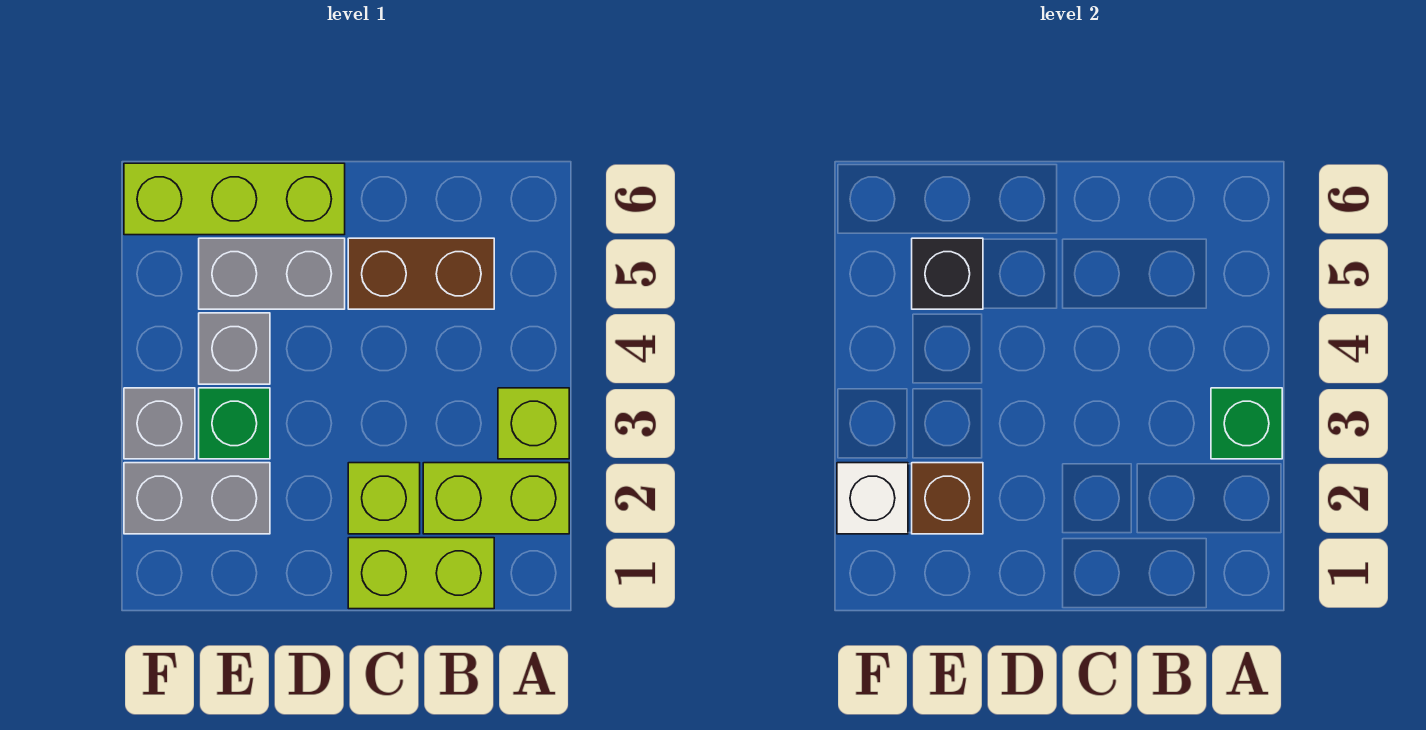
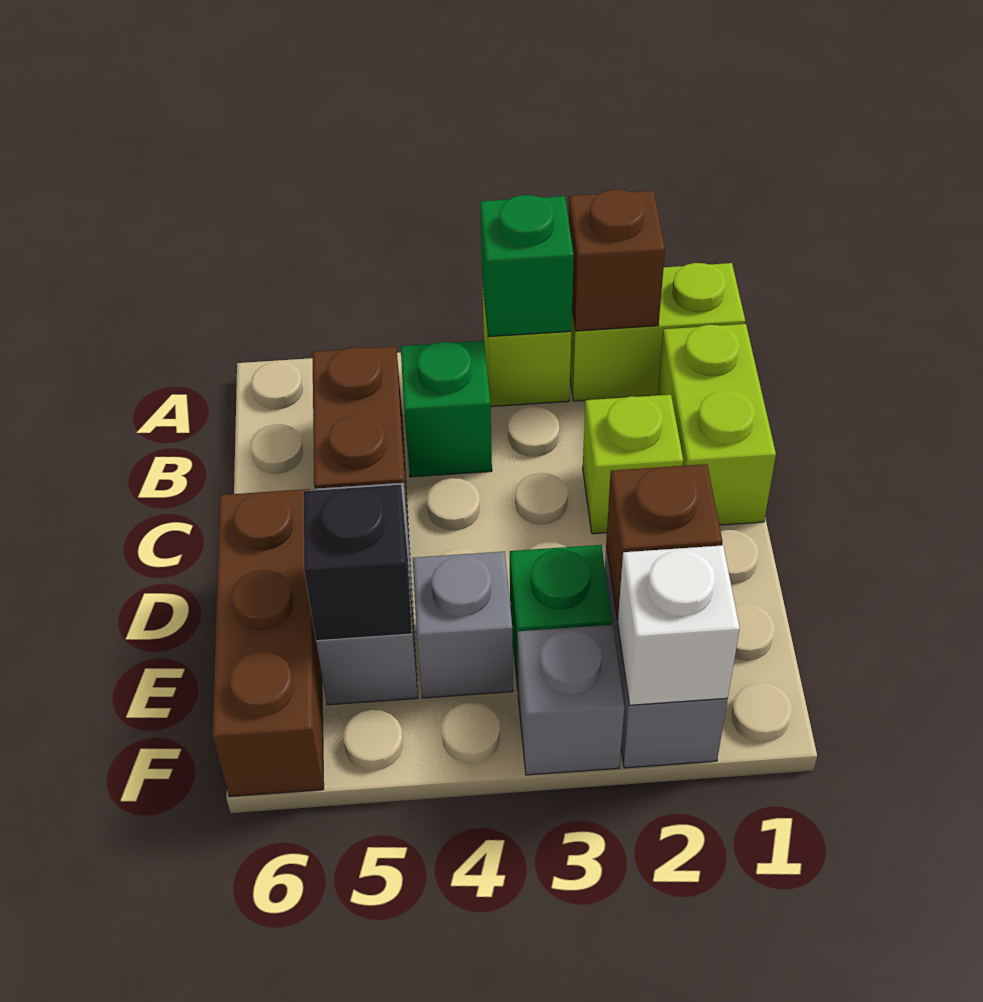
lime brick A2:B2 level 1 -> lime brick A1:A2 level 1
none -> brown brick A2 level 2
none -> green brick B4 level 1
lime brick D6:F6 level 1 -> brown brick D6:F6 level 1

